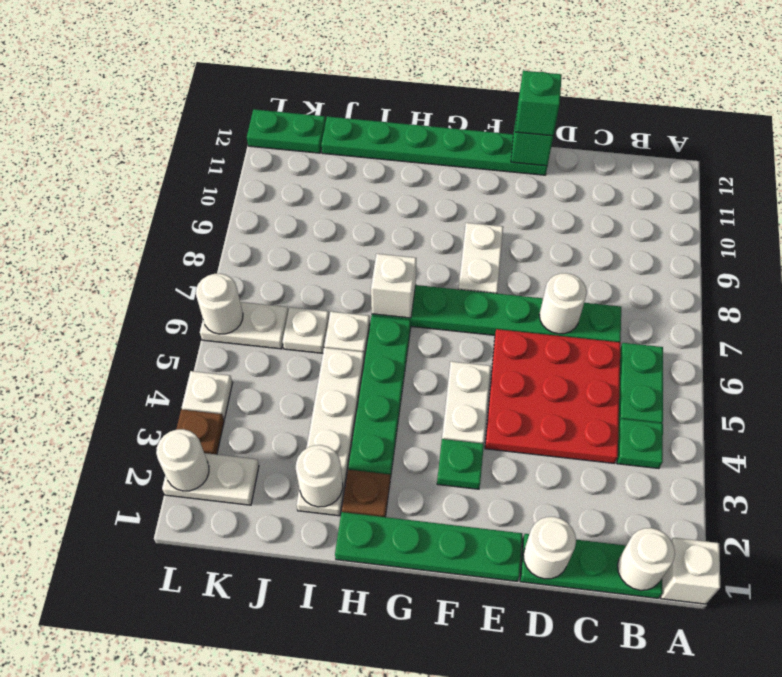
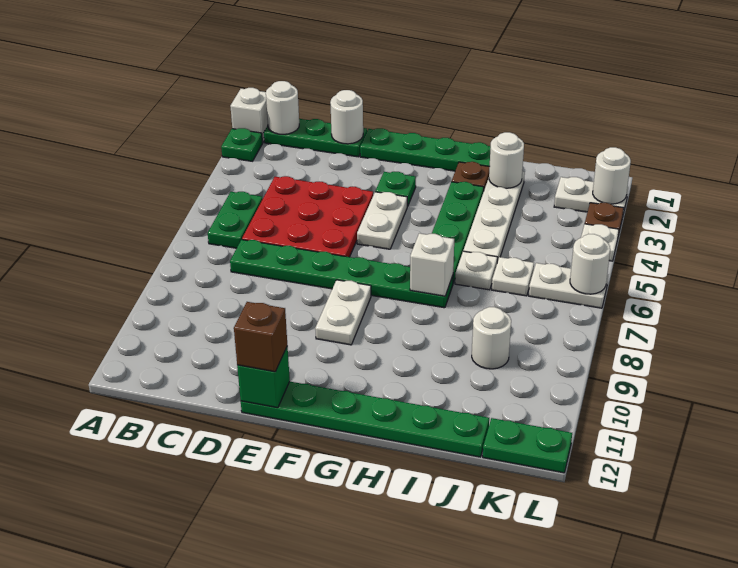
green plate B4 level 1 -> green plate A2 level 1
white round brick D7 level 2 -> white round brick J9 level 1
green brick E12 level 3 -> brown brick E12 level 3

